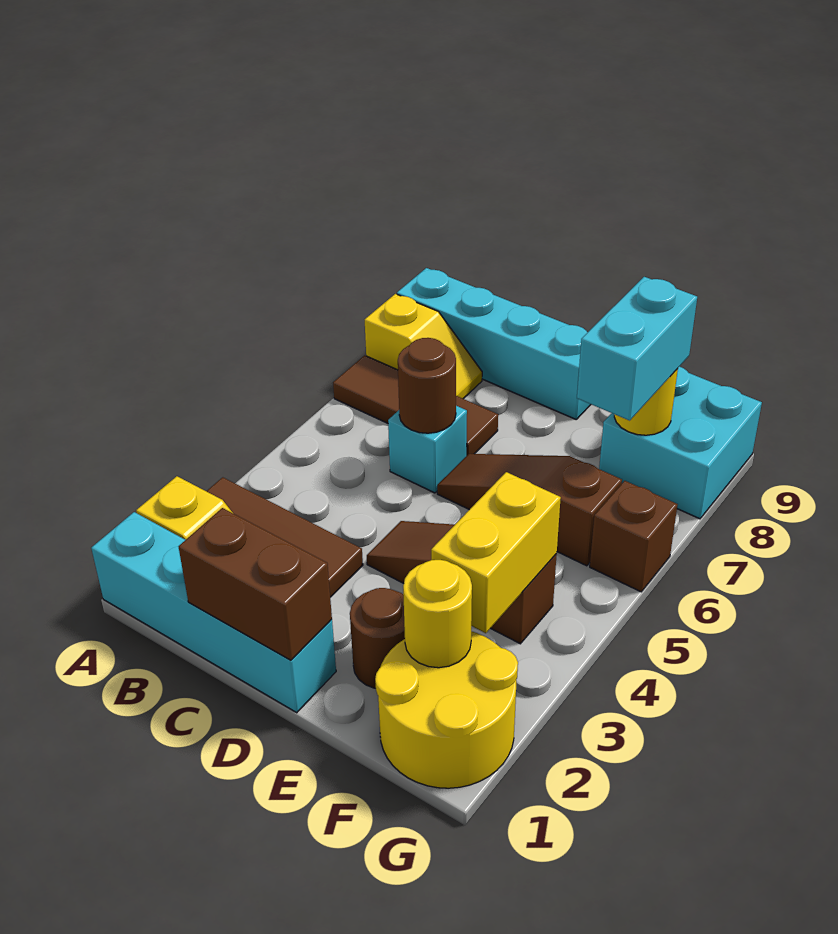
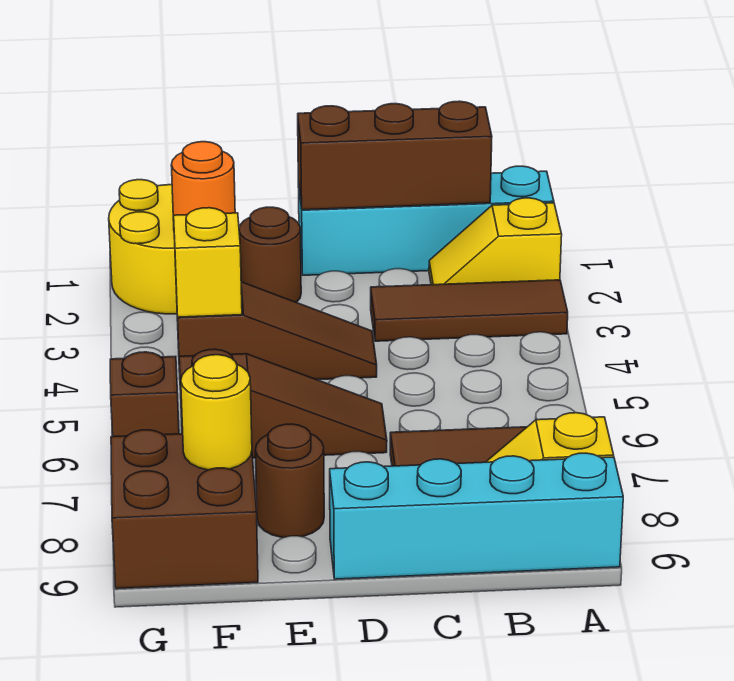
brown brick C1:D1 level 2 -> brown brick B1:D1 level 2
cyan brick C6 level 1 -> none
brown round brick C6 level 2 -> brown round brick E8 level 1
yellow round brick F2 level 2 -> orange round brick F2 level 2
yellow brick F3:F4 level 2 -> yellow brick F4 level 2
cyan brick F7:F8 level 3 -> none
cyan brick F8:G9 level 1 -> brown brick F8:G9 level 1

